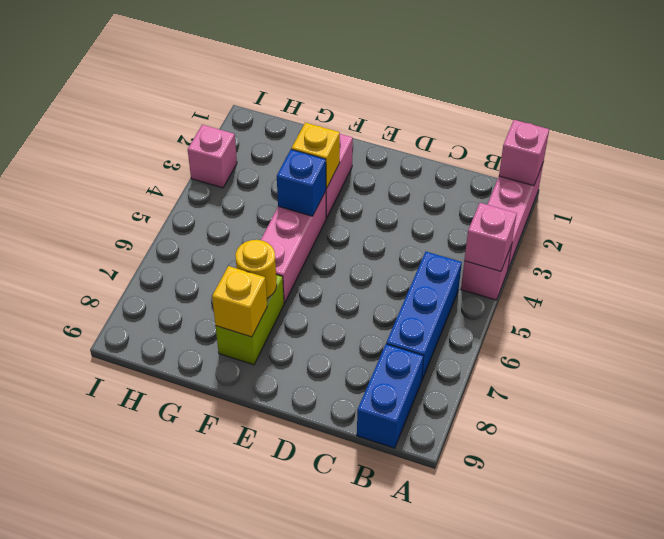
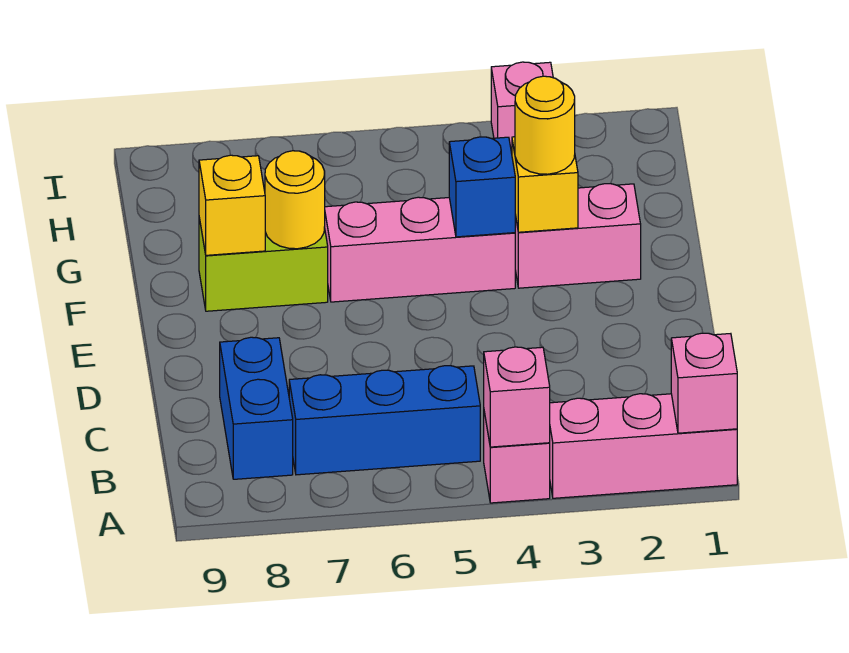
blue brick B8:B9 level 1 -> blue brick B8:C8 level 1
none -> yellow round brick F3 level 3

